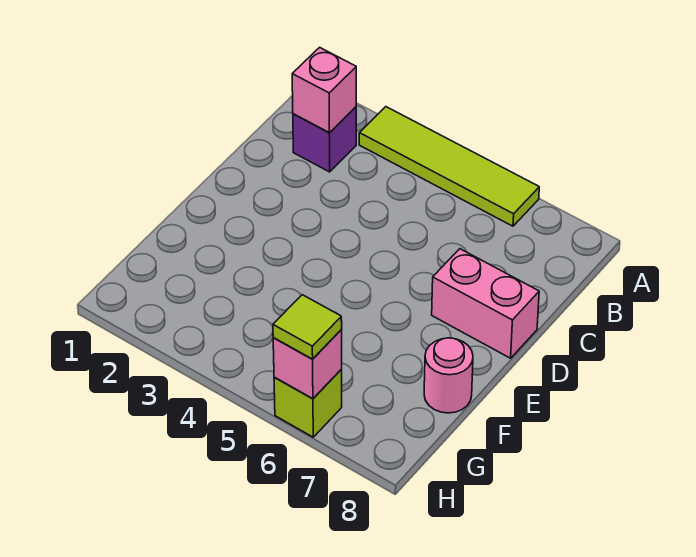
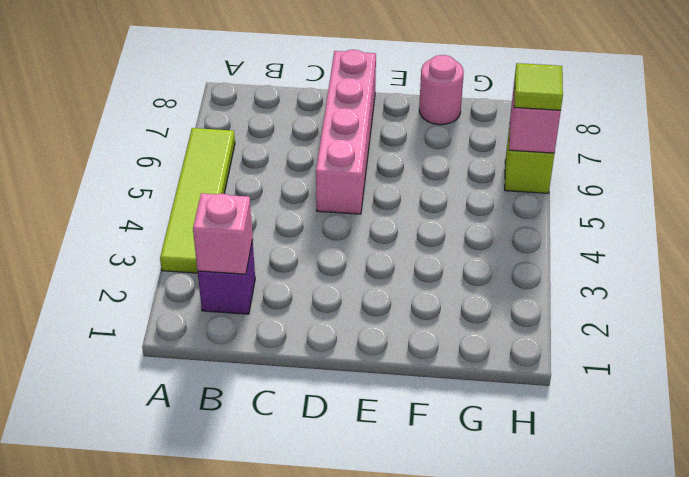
pink brick D7:D8 level 1 -> pink brick D5:D8 level 1

